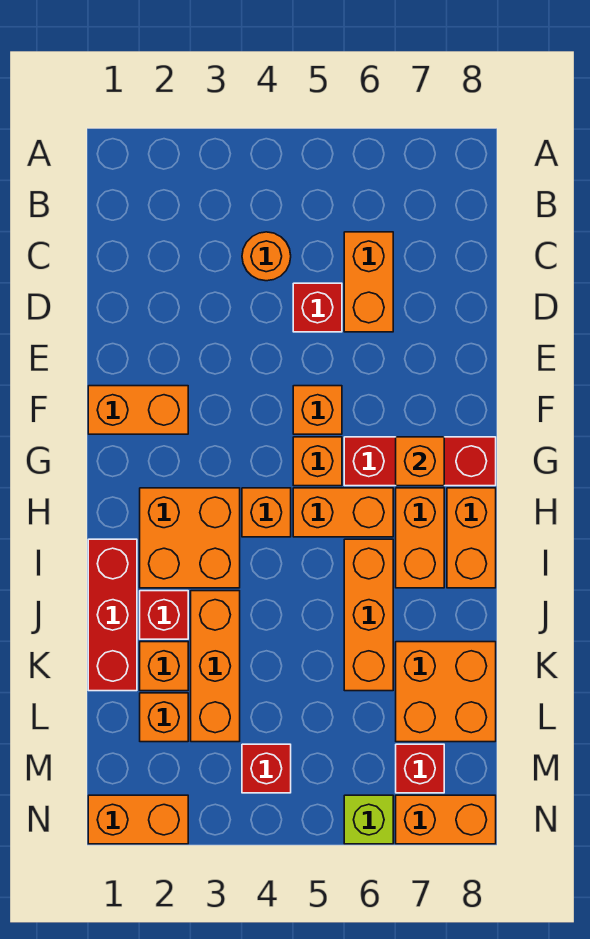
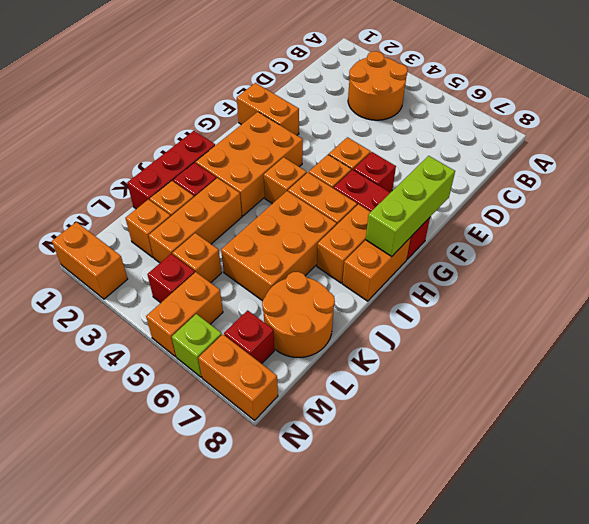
orange round brick C4 level 1 -> orange round brick B3:C4 level 1
orange brick C6:D6 level 1 -> orange brick M5:N5 level 1
red brick D5 level 1 -> red brick F6 level 1
none -> lime brick F8:H8 level 2
orange brick G7 level 2 -> orange brick L4 level 1
orange brick H2:I3 level 1 -> orange brick G2:I3 level 1
orange brick I6:K6 level 1 -> orange brick I5:K6 level 1
orange brick K7:L8 level 1 -> orange round brick K7:L8 level 1

